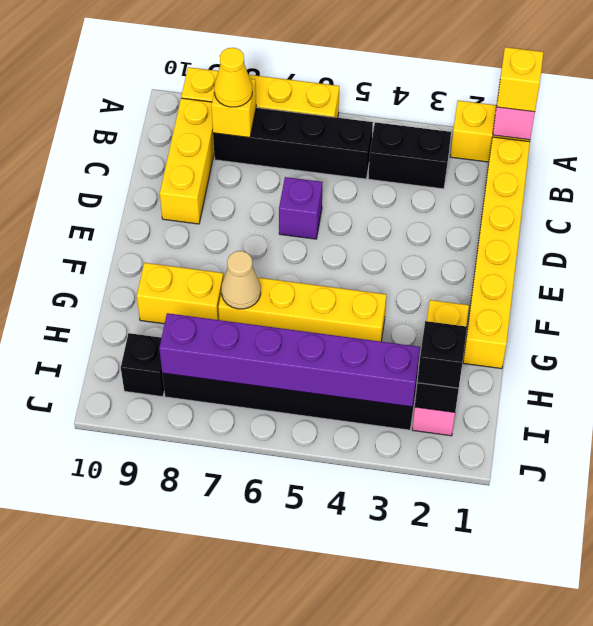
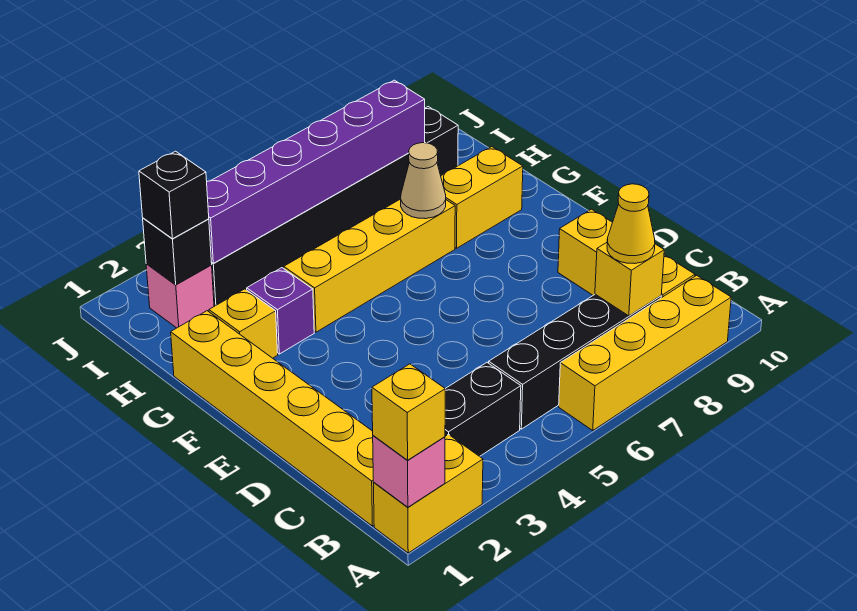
purple brick D6 level 1 -> purple brick G3 level 1

